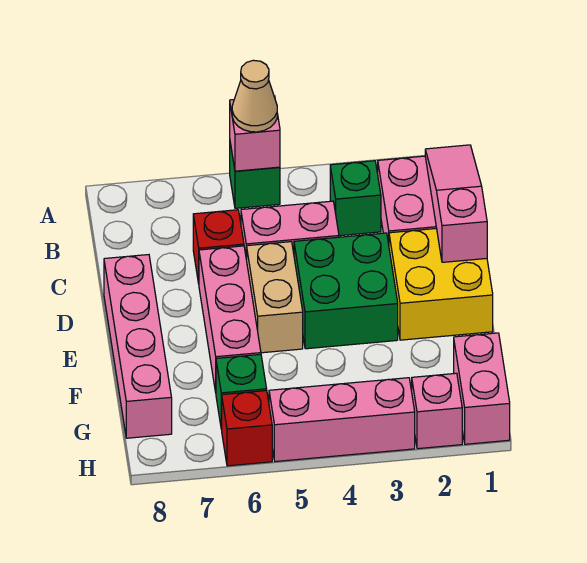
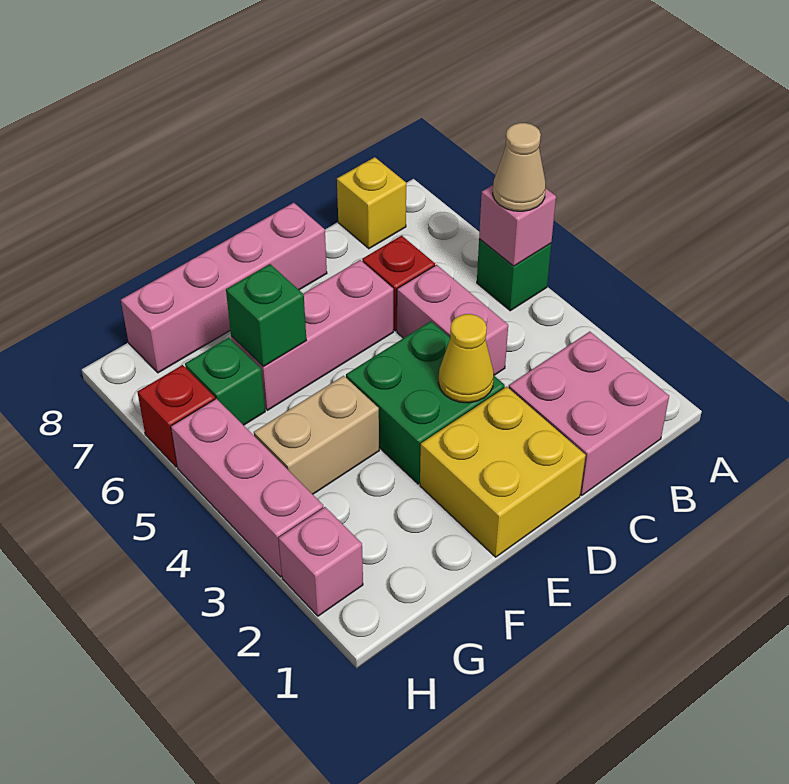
pink slope B1:D1 level 2 top D -> none
green brick B3 level 1 -> green brick F6 level 2
none -> yellow brick B8 level 1
none -> yellow cone D3 level 2
tan brick D5:E5 level 1 -> tan brick F4:G4 level 1
pink brick G1:H1 level 1 -> none

